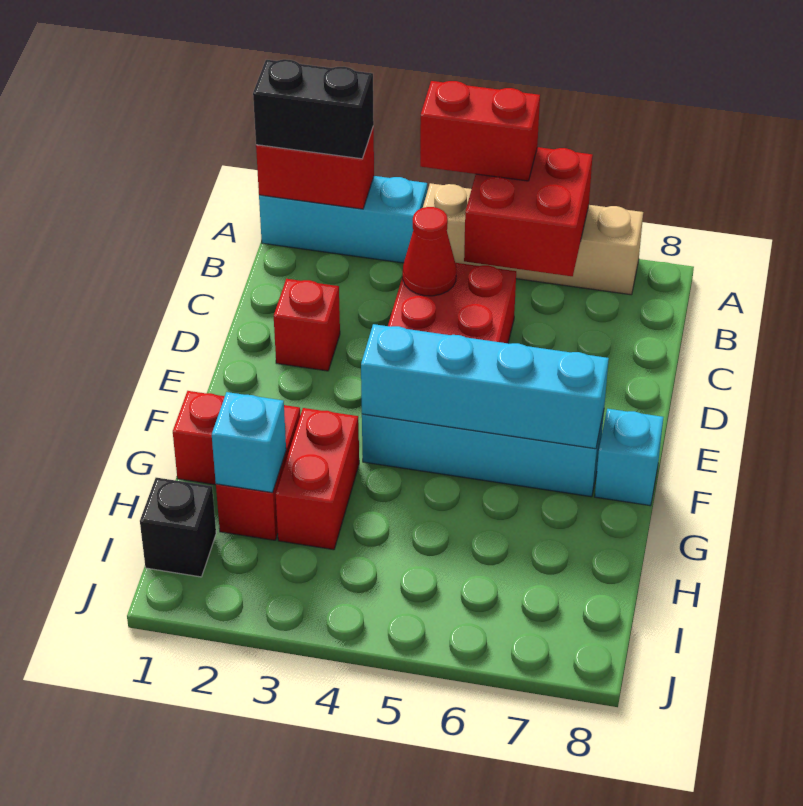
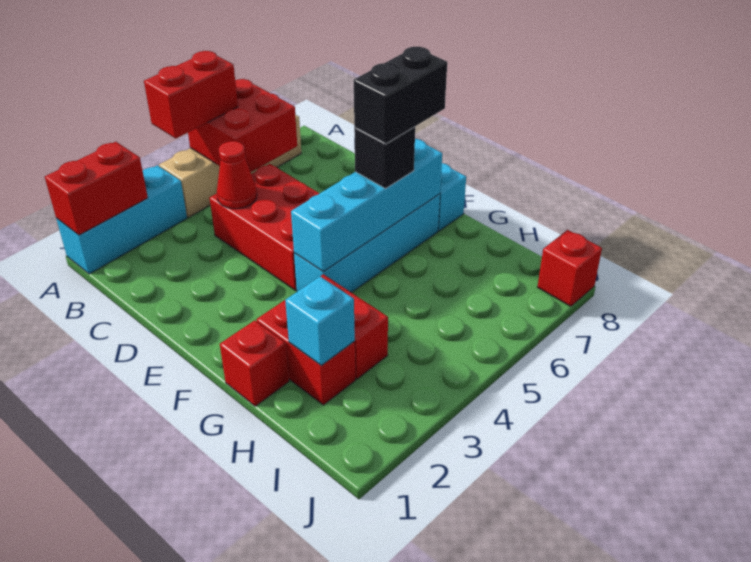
black brick A1:A2 level 3 -> black brick F6:F7 level 4
red brick D2 level 1 -> red brick J8 level 1
black brick I1 level 1 -> black brick F6 level 3

